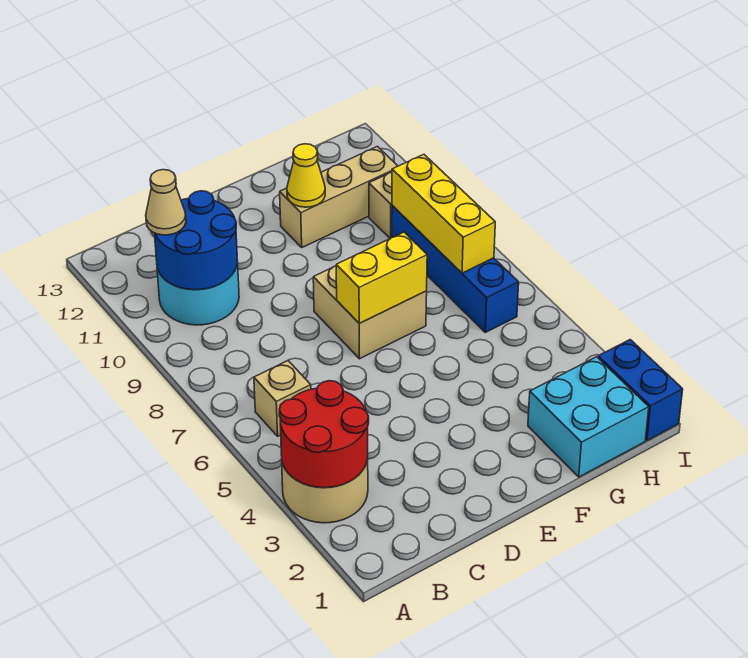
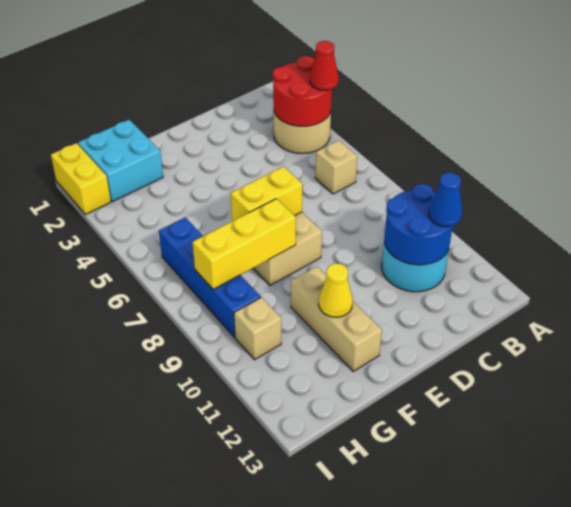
none -> red cone A4 level 3
tan cone B11 level 3 -> blue cone B11 level 3
tan brick F11:H11 level 1 -> tan brick F10:F12 level 1
yellow brick H7:H9 level 2 -> yellow brick F8:H8 level 2
blue brick I1:I2 level 1 -> yellow brick I1:I2 level 1

